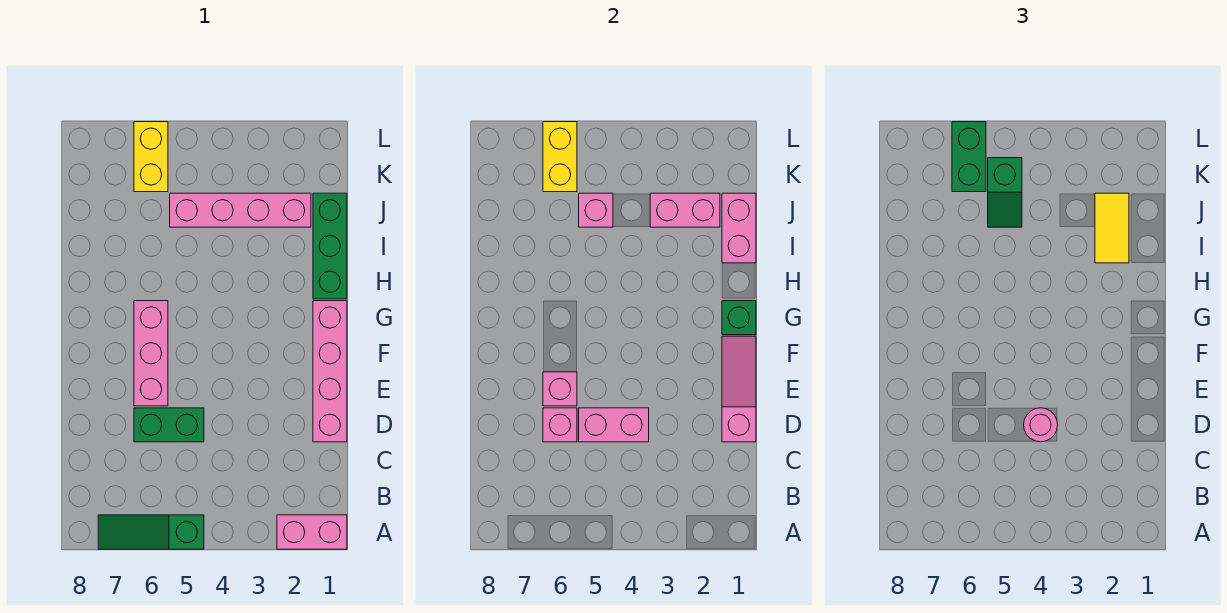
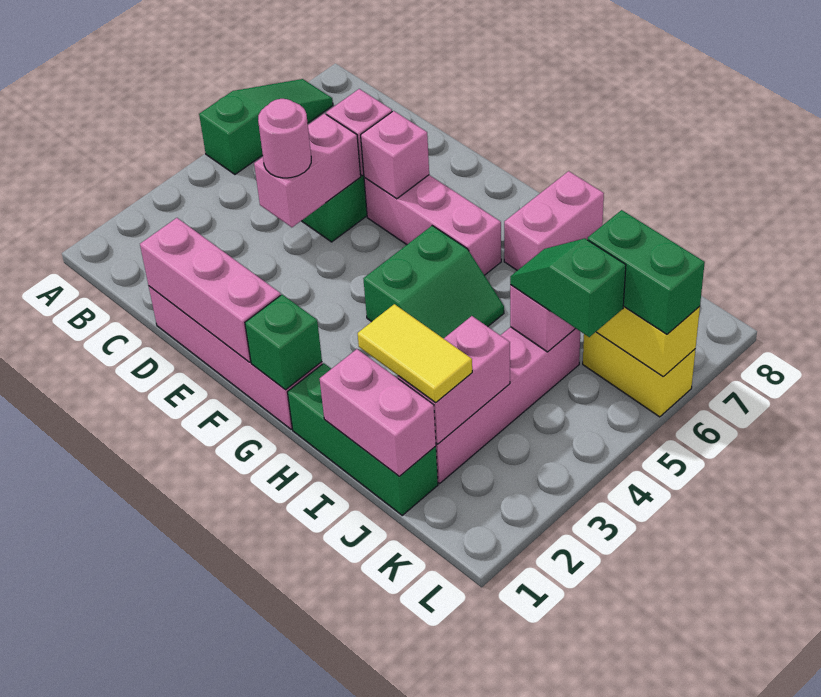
pink brick A1:A2 level 1 -> pink brick H7:H8 level 1
pink slope D1:F1 level 2 top D -> pink brick D1:F1 level 2
none -> green slope G4:H5 level 1 top G

